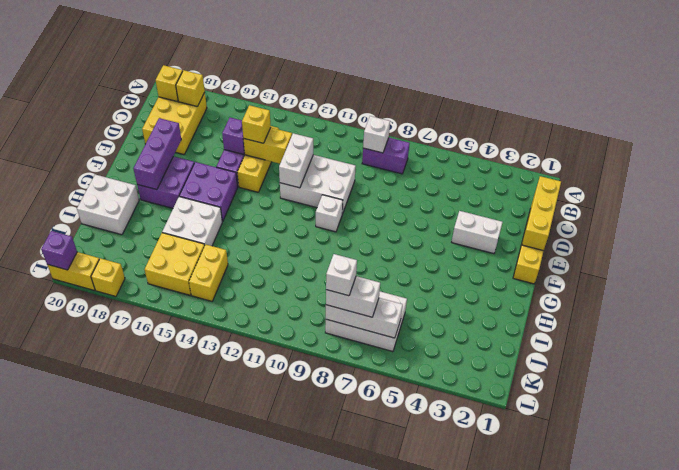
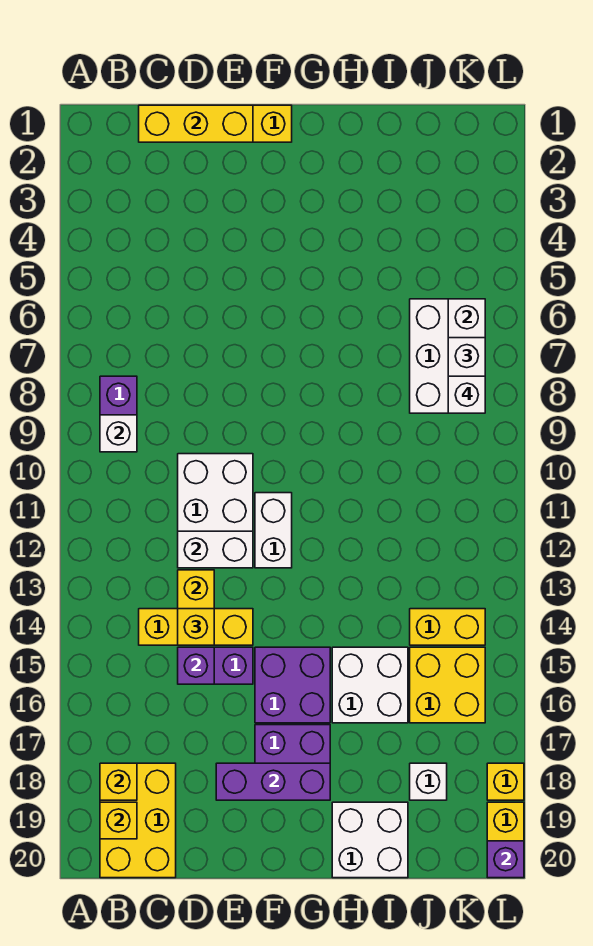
yellow brick B18:D19 level 1 -> yellow brick B18:C20 level 1
white brick E3:E4 level 1 -> white brick F11:F12 level 1
white brick F10 level 1 -> white brick J18 level 1

